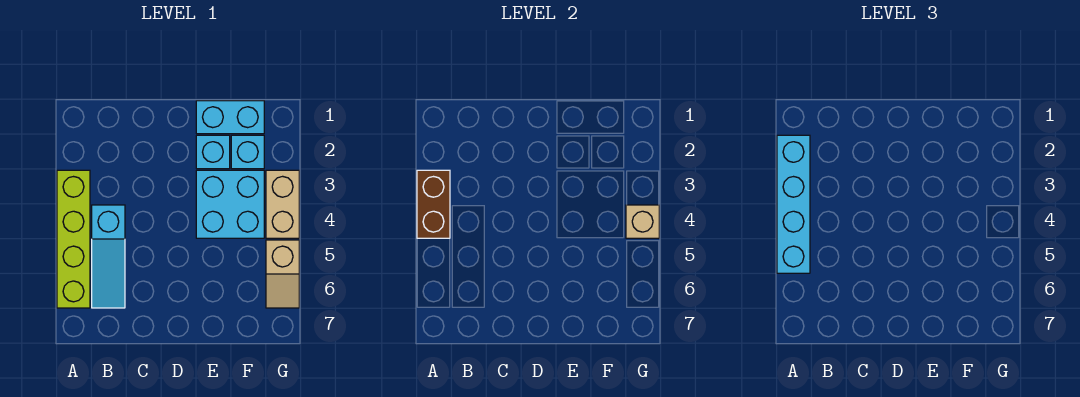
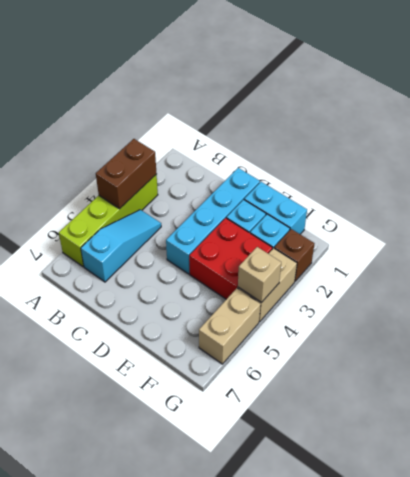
cyan brick A2:A5 level 3 -> cyan brick D1:D4 level 1
cyan slope B4:B6 level 1 top 4 -> cyan slope B4:B6 level 1 top 6
cyan brick E3:F4 level 1 -> red brick E3:F4 level 1
none -> brown brick G2 level 1
tan slope G5:G6 level 1 top 5 -> tan brick G5:G6 level 1

